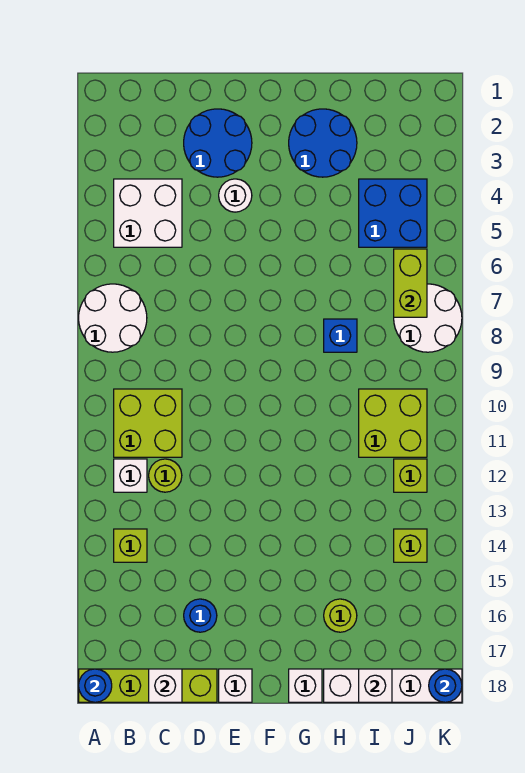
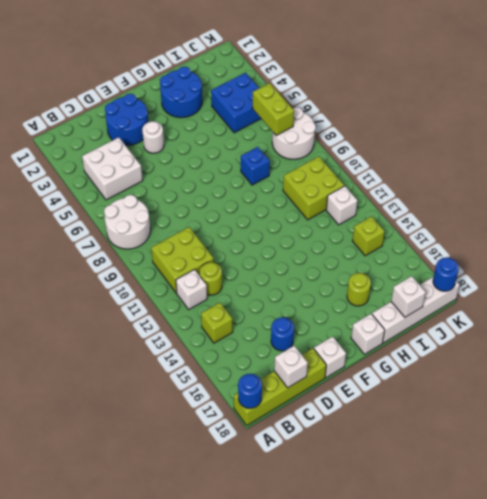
lime brick J12 level 1 -> white brick J12 level 1

